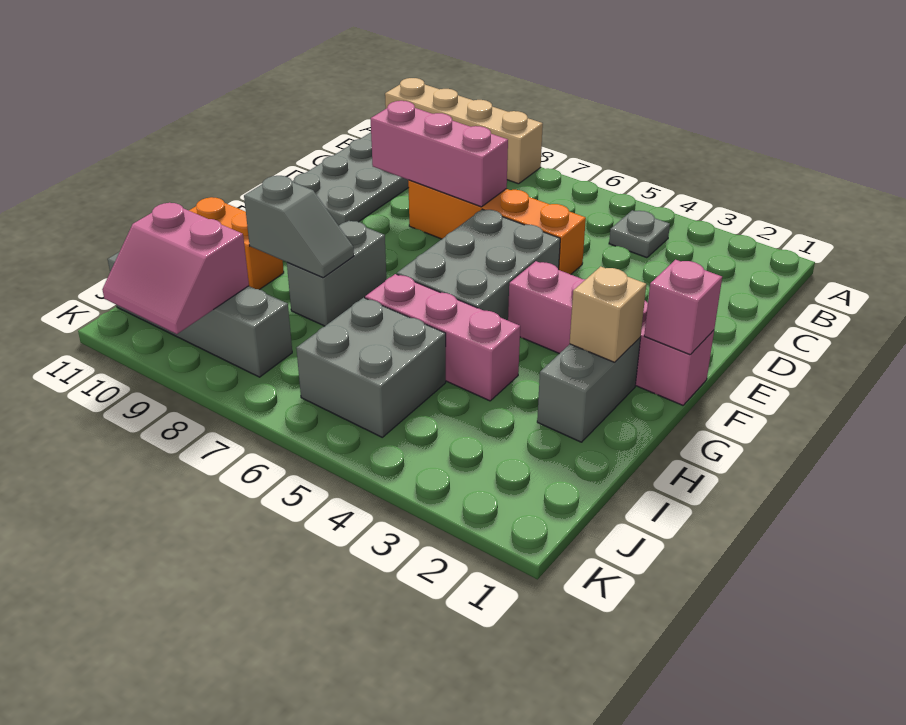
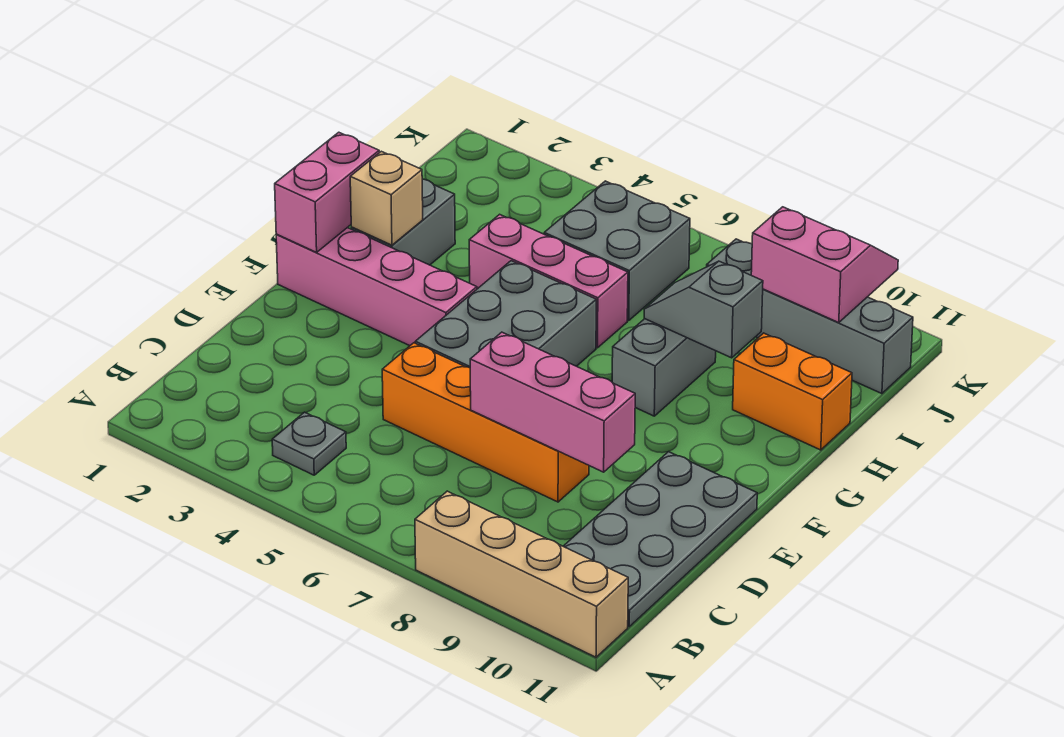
pink brick F1 level 2 -> pink brick F1:G1 level 2

